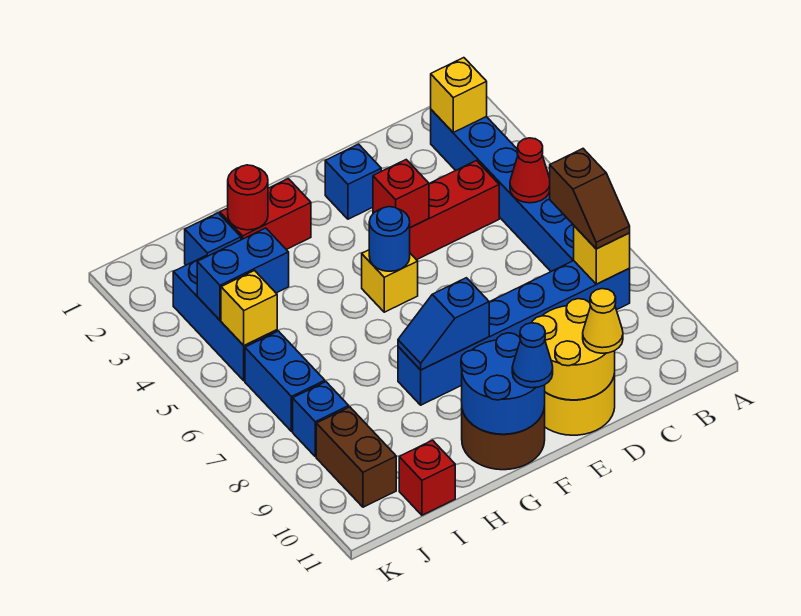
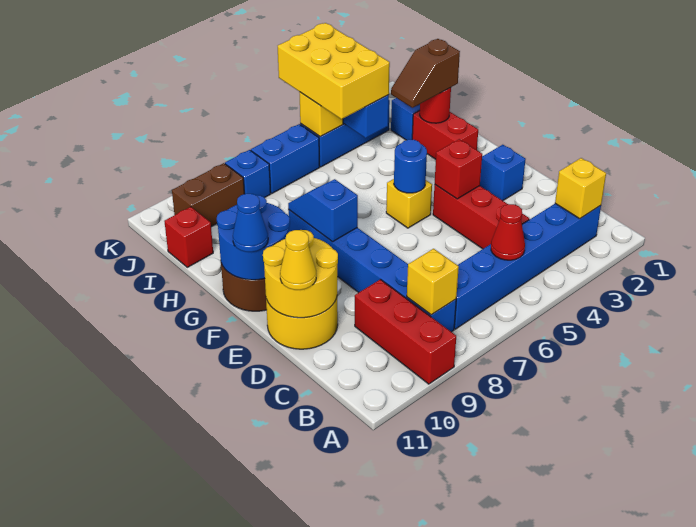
none -> red brick A9:C9 level 1
brown slope B7:B8 level 3 top 7 -> brown slope H2:H3 level 3 top 2
none -> yellow brick I4:K5 level 3

